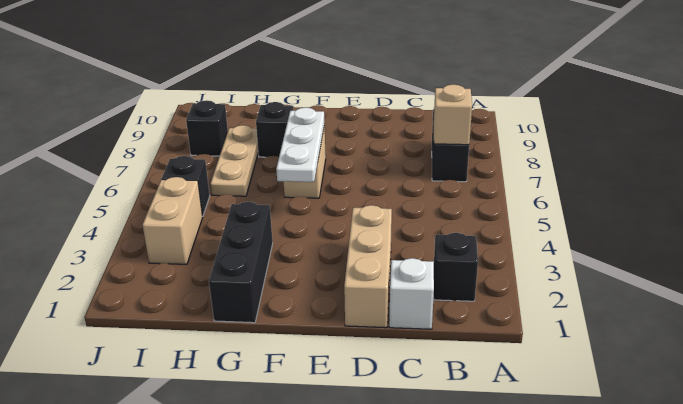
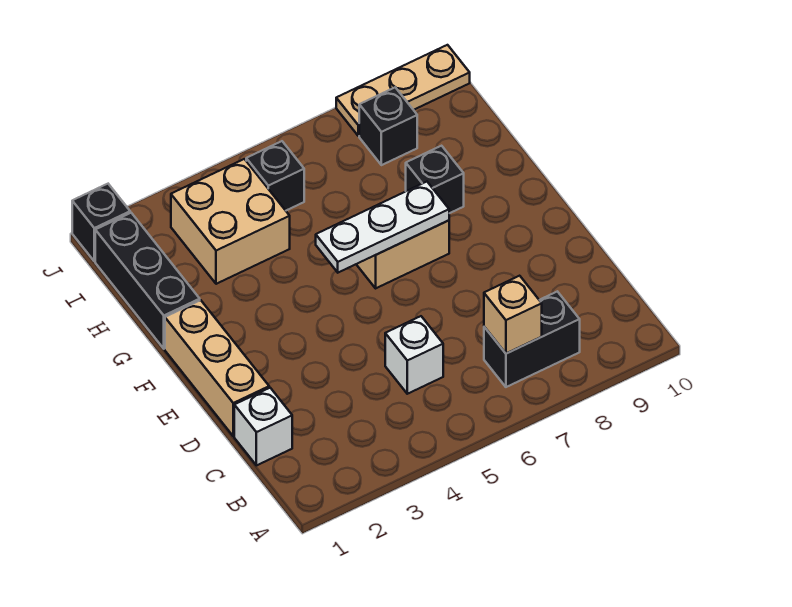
black brick B2 level 1 -> black brick J1 level 1
none -> white brick C5 level 1
tan brick D1:D3 level 1 -> tan brick D1:F1 level 1
black brick G1:G3 level 1 -> black brick G1:I1 level 1
tan plate H6:H8 level 1 -> tan plate J8:J10 level 1
tan brick I3:I4 level 1 -> tan brick H3:I4 level 1

